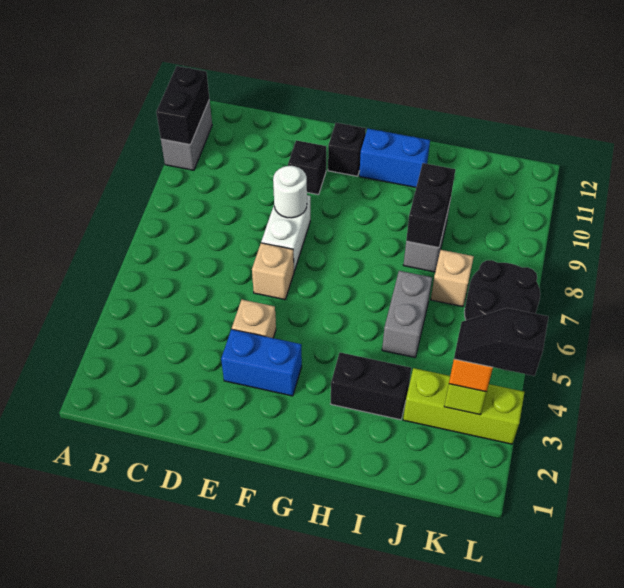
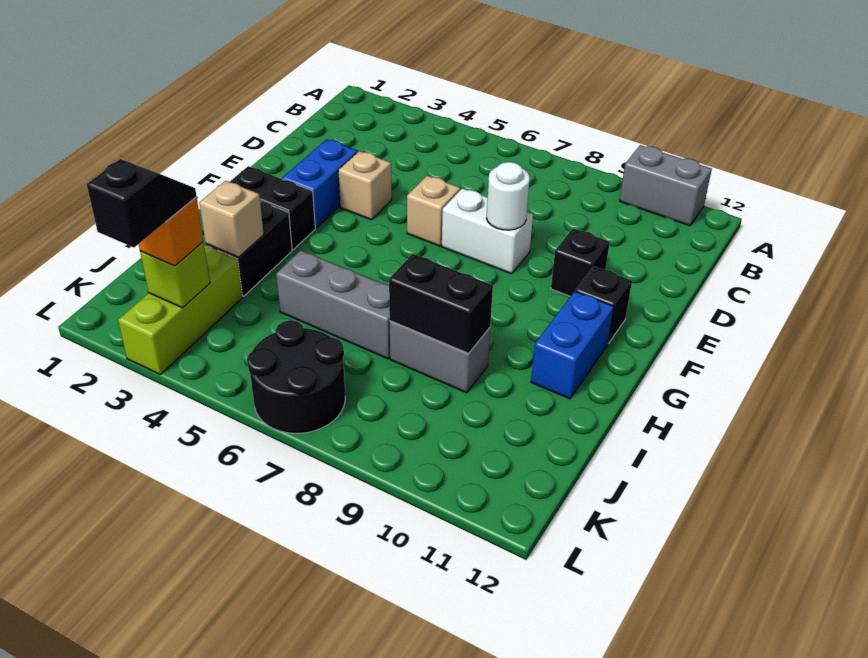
black brick A10:A11 level 2 -> black brick G2:G3 level 1
grey brick I5:I6 level 1 -> grey brick I5:I7 level 1
tan brick J7 level 1 -> tan brick I3 level 2

